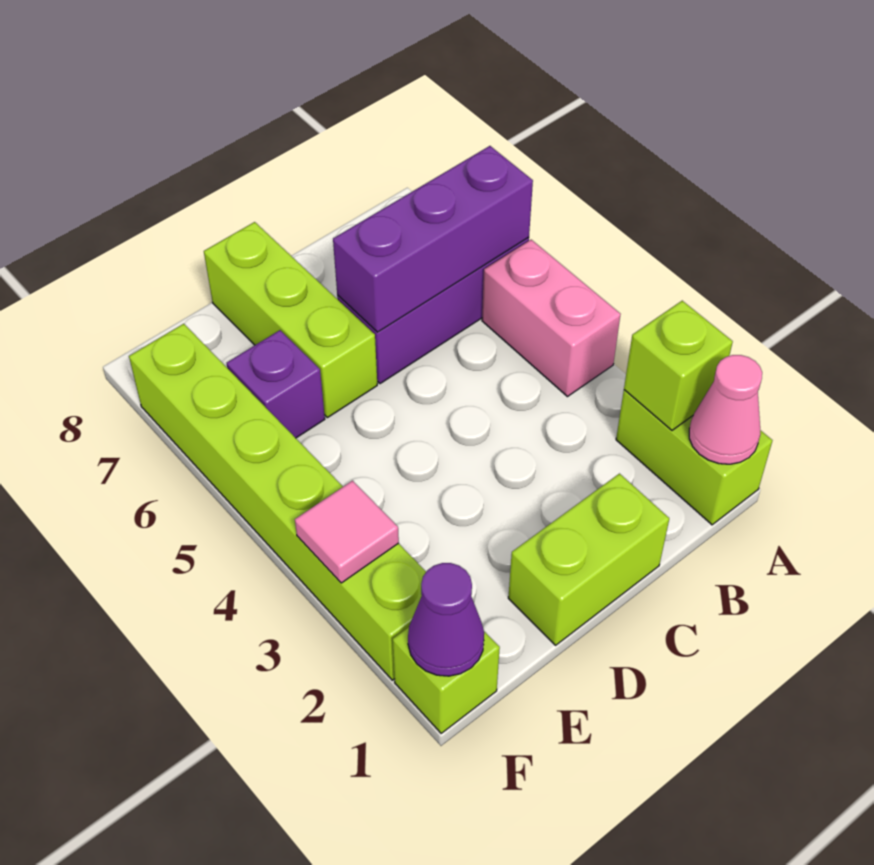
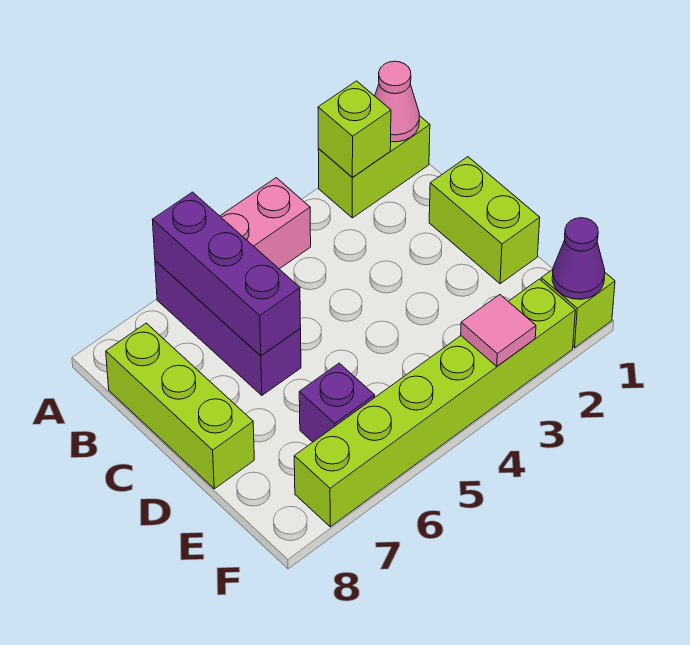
lime brick D6:D8 level 1 -> lime brick B8:D8 level 1

